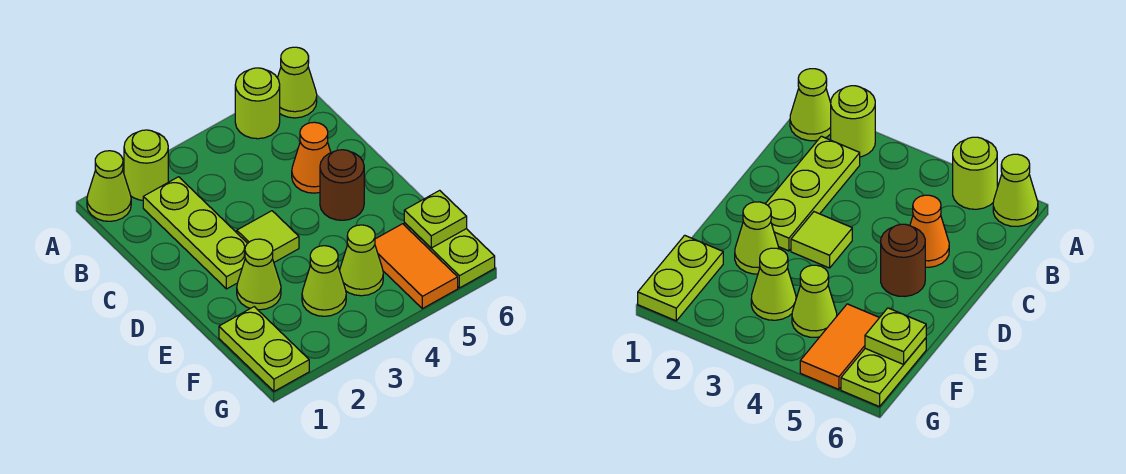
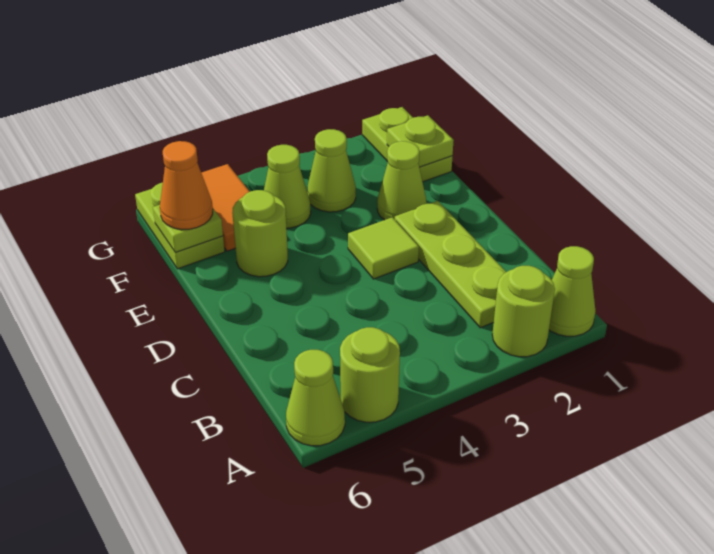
orange cone C5 level 1 -> orange cone F6 level 3
brown round brick D5 level 1 -> none
none -> lime round brick E5 level 1
none -> lime plate F1 level 2

